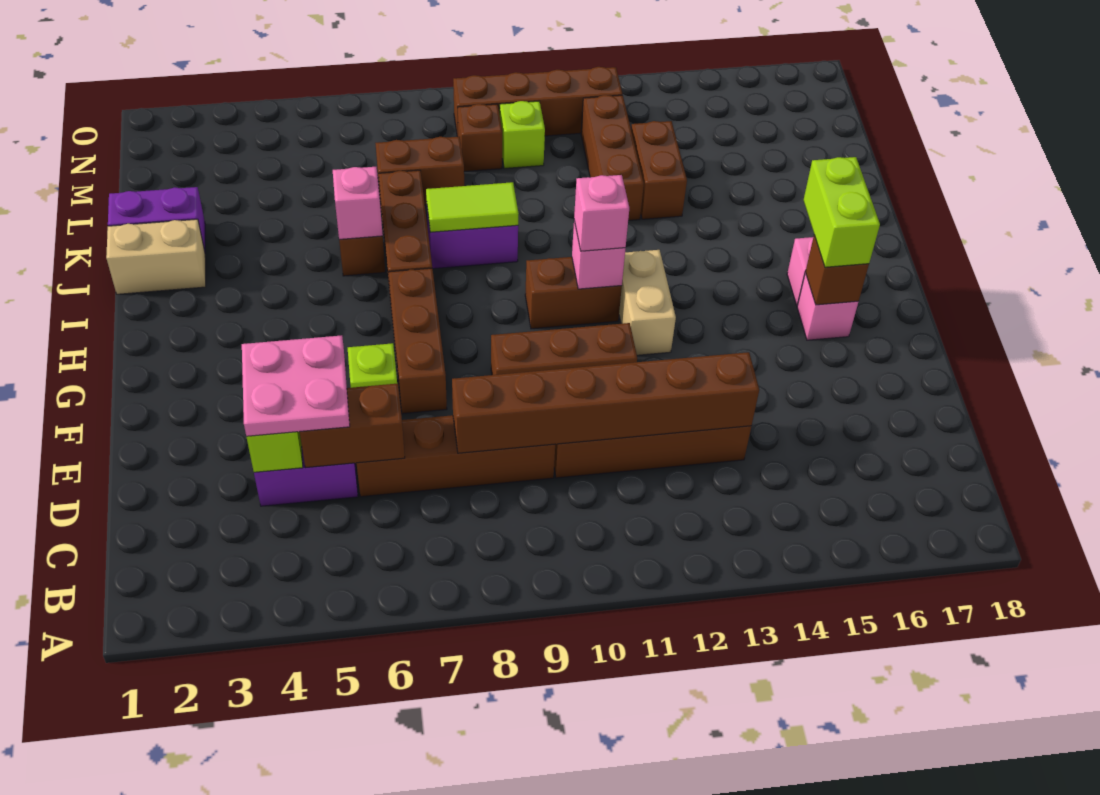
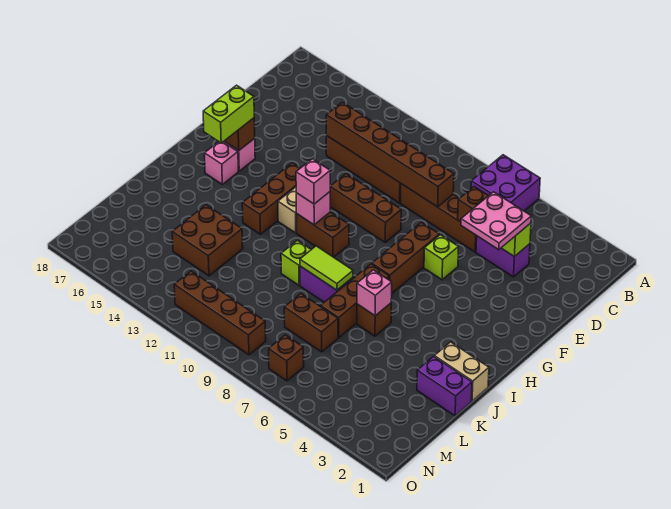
none -> purple brick A6:B7 level 1
brown brick K12:M12 level 1 -> brown brick G13:I13 level 1
brown brick K13:L13 level 1 -> brown brick K13:L14 level 1
brown brick M9 level 1 -> brown brick N7 level 1
lime brick M10 level 1 -> lime brick J10 level 1

